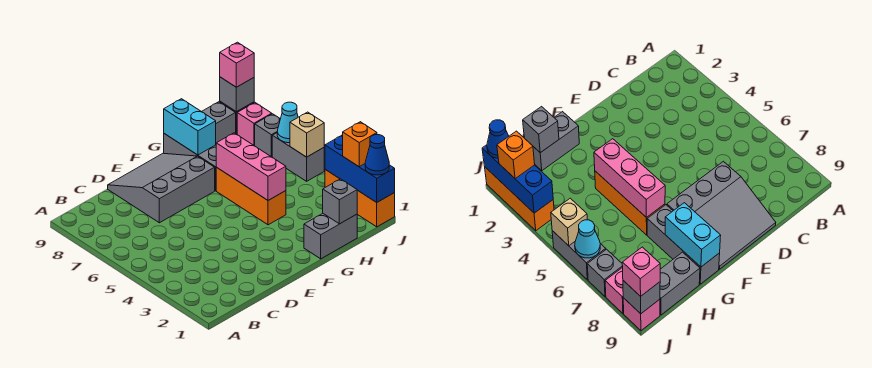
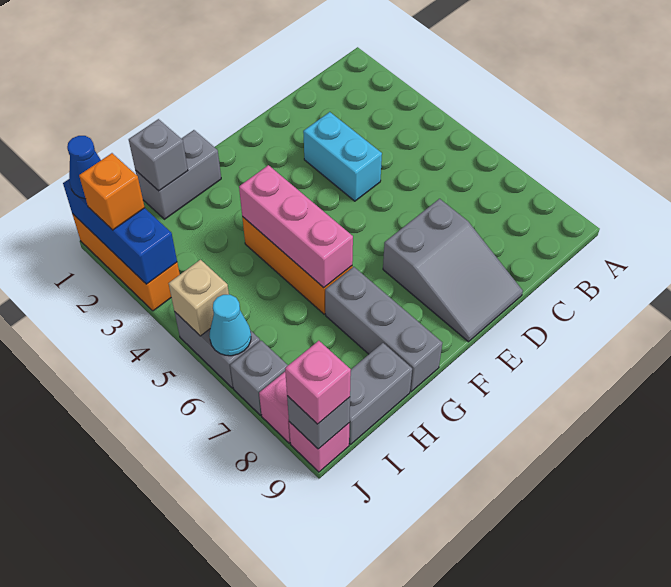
grey slope D7:F9 level 1 top 7 -> grey slope D7:E9 level 1 top 7
cyan brick G8:G9 level 2 -> cyan brick D3:D4 level 1

